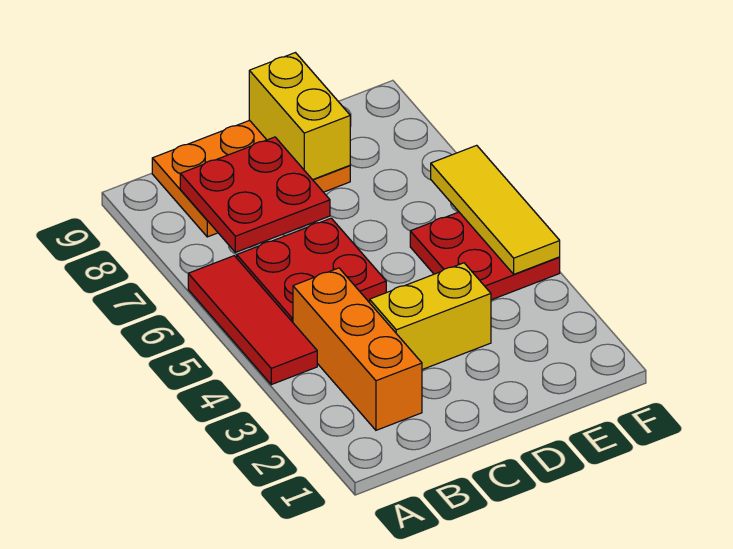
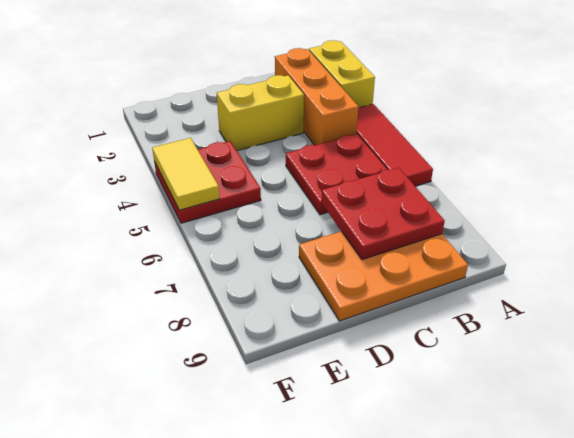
yellow brick D8:D9 level 2 -> yellow brick A2:A3 level 1
yellow tile F4:F6 level 2 -> yellow tile F4:F5 level 2

